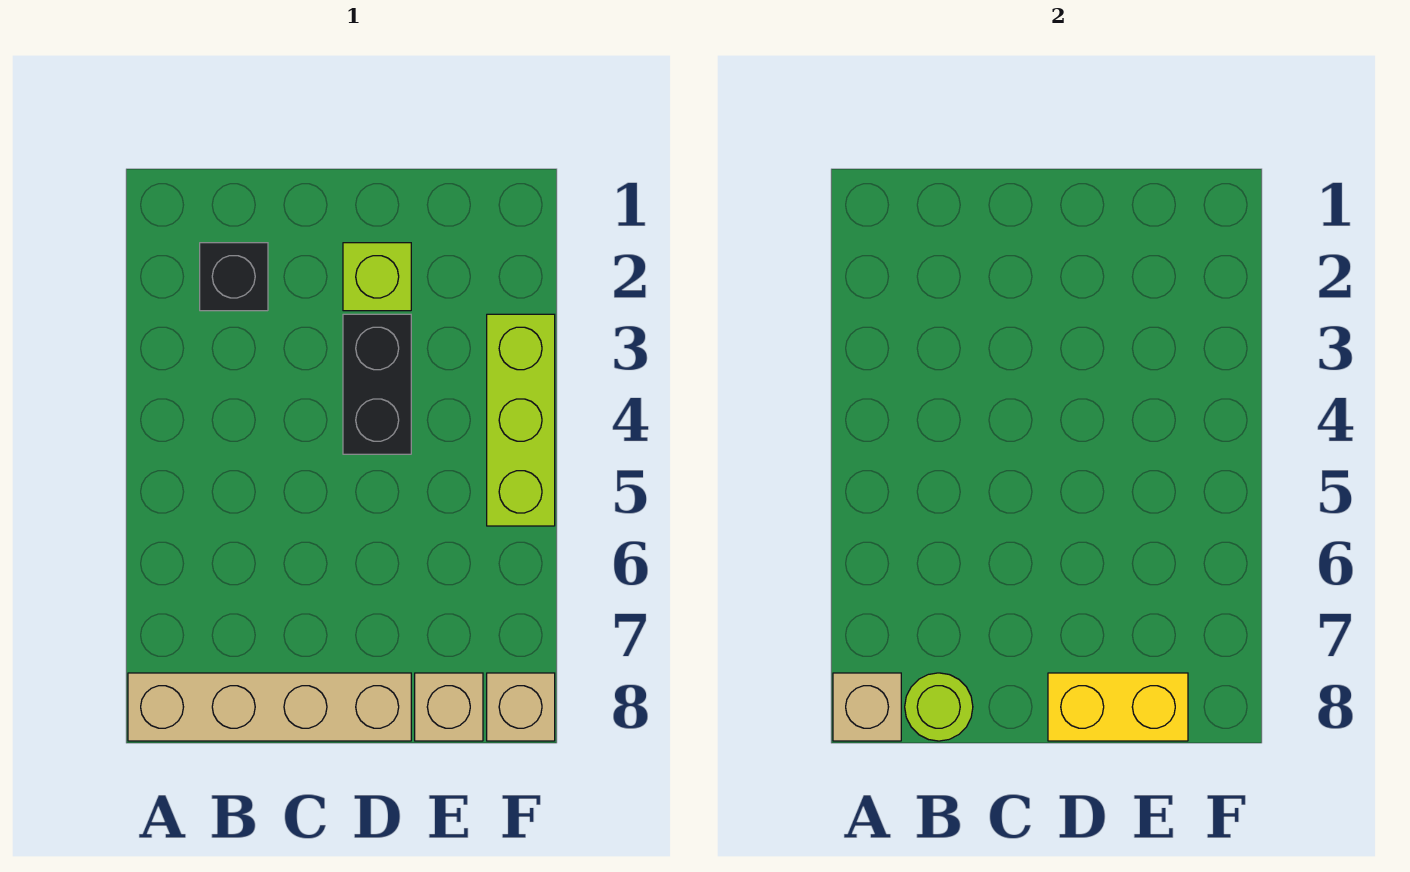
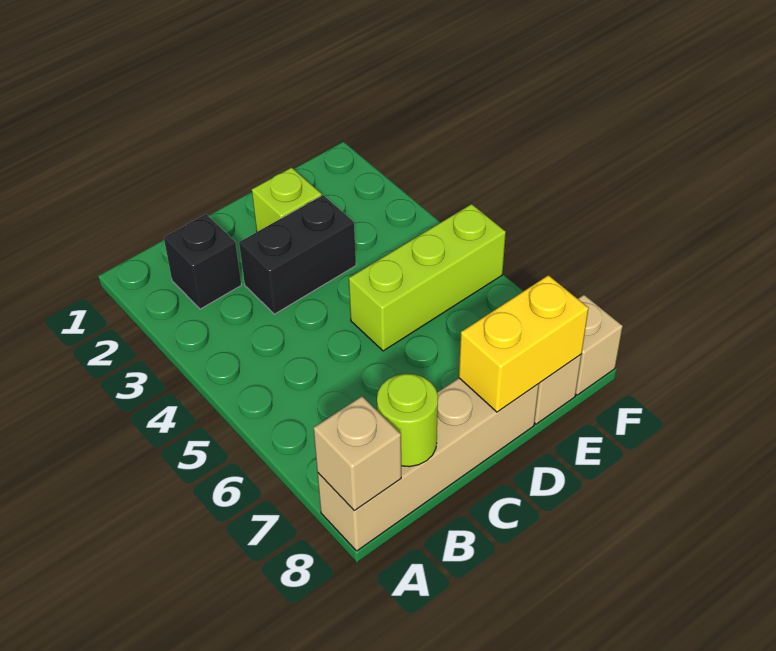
black brick D3:D4 level 1 -> black brick C3:D3 level 1
lime brick F3:F5 level 1 -> lime brick D5:F5 level 1

